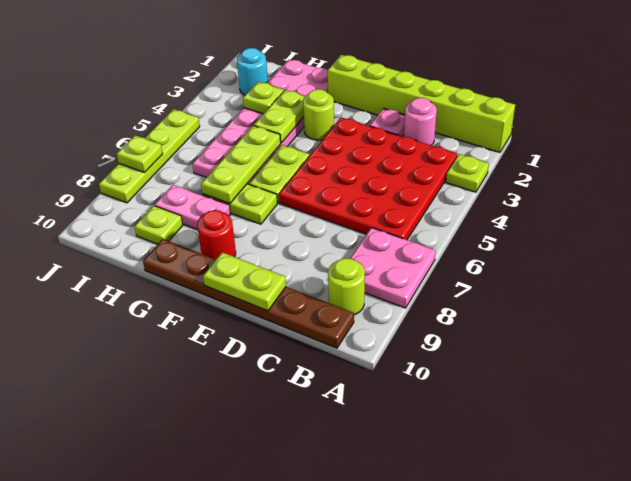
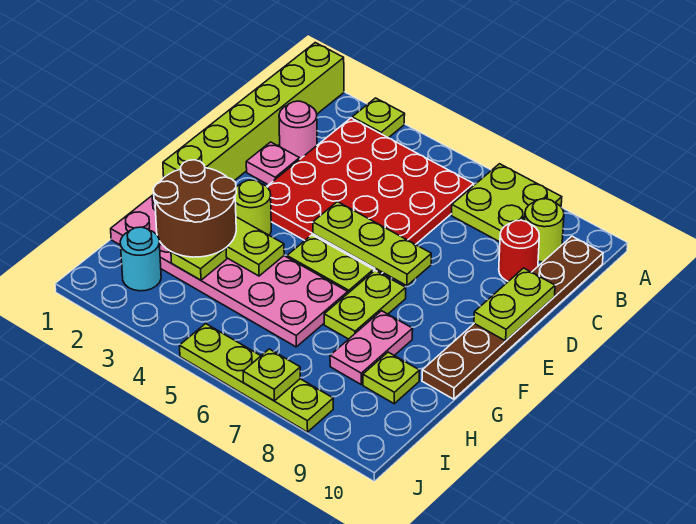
pink plate A7:B8 level 1 -> lime plate A7:B8 level 1
red round brick F9 level 1 -> red round brick C9 level 1
none -> brown round brick G2:H3 level 3
lime plate G5:G7 level 2 -> lime plate E5:E7 level 2

